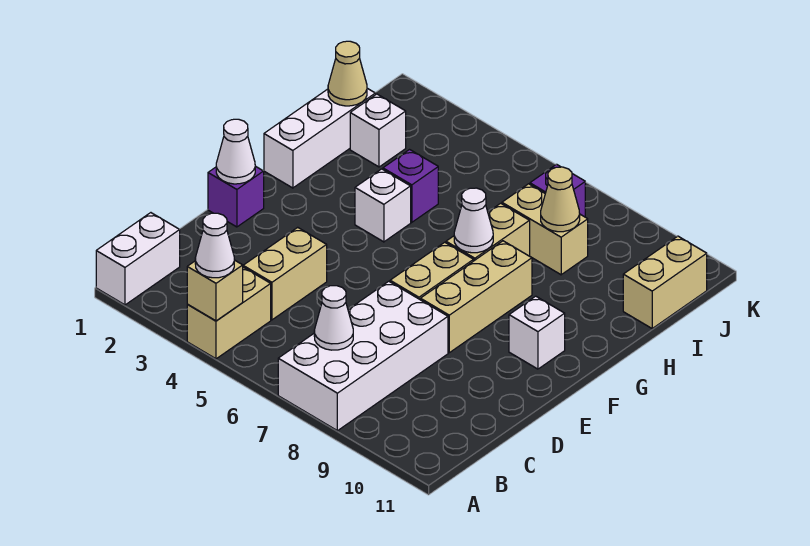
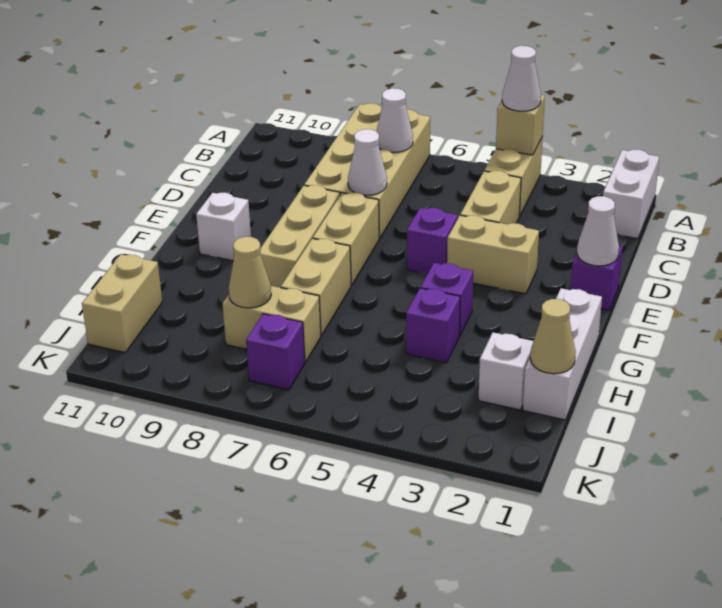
white brick A7:D8 level 1 -> tan brick A7:D8 level 1
none -> tan brick E3:E4 level 1
none -> purple brick E5 level 1
white brick G4 level 1 -> purple brick G4 level 1
white cone G7 level 2 -> white cone D7 level 2

